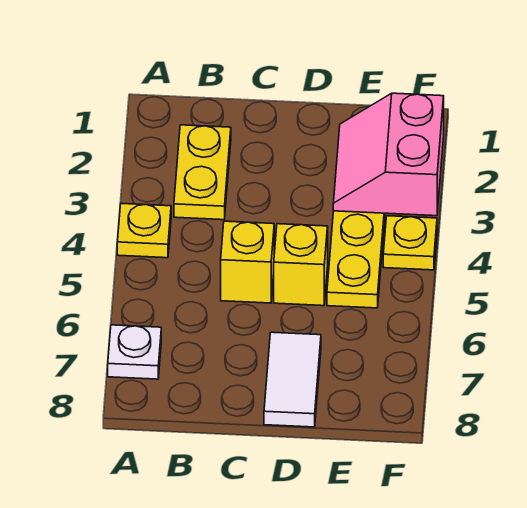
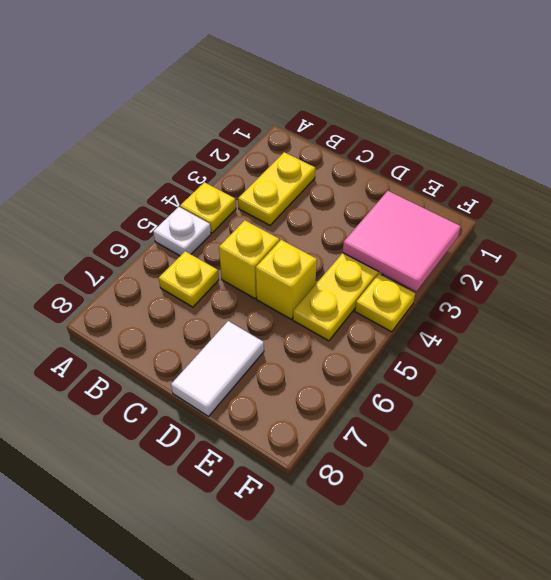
white plate A7 level 1 -> white plate A5 level 1
none -> yellow plate B6 level 1
pink slope E2:F3 level 2 top F -> pink tile E2:F3 level 2

